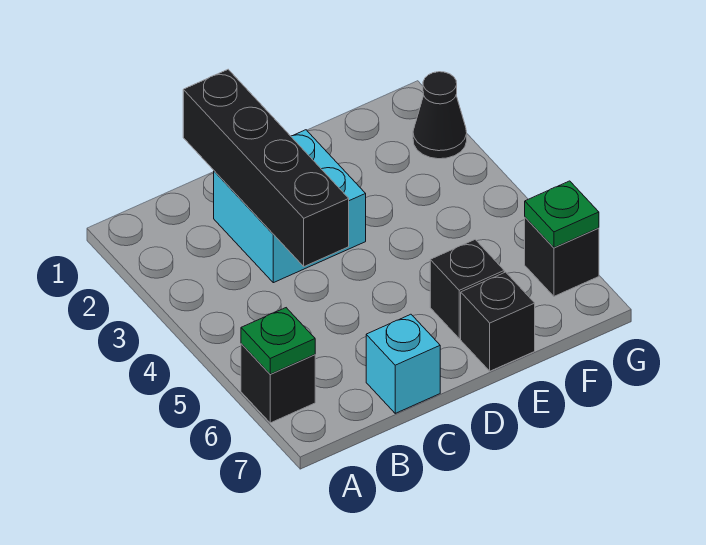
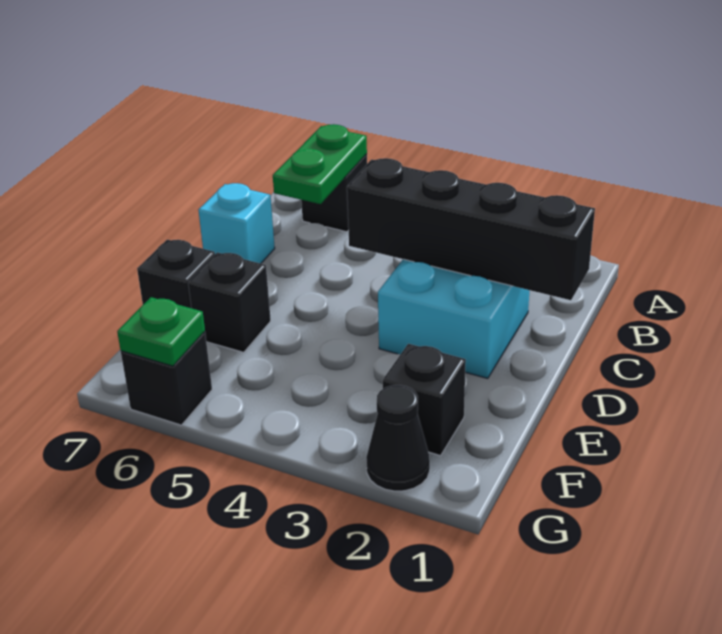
green plate A6 level 2 -> green plate A6:B6 level 2
none -> black brick F2 level 1

